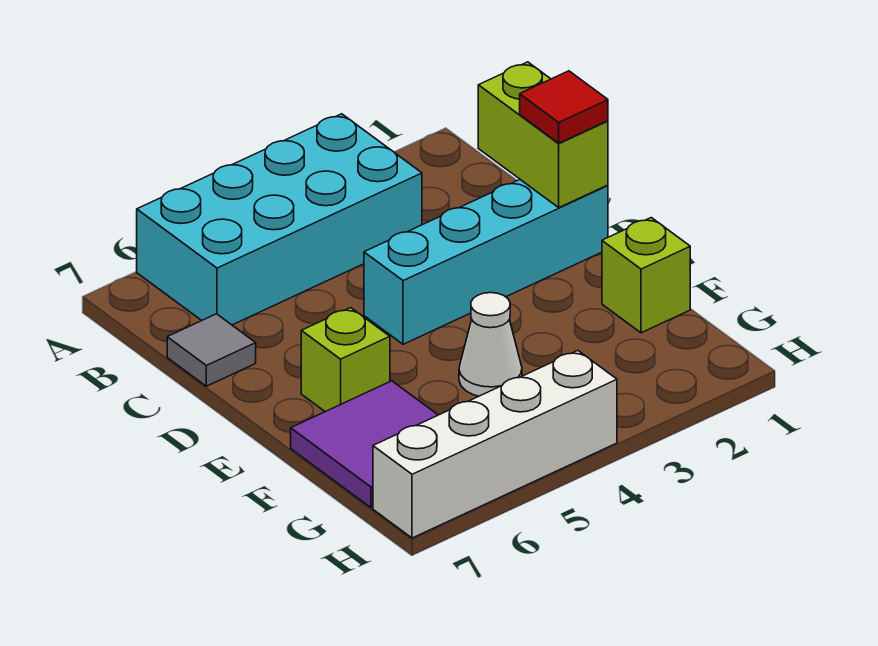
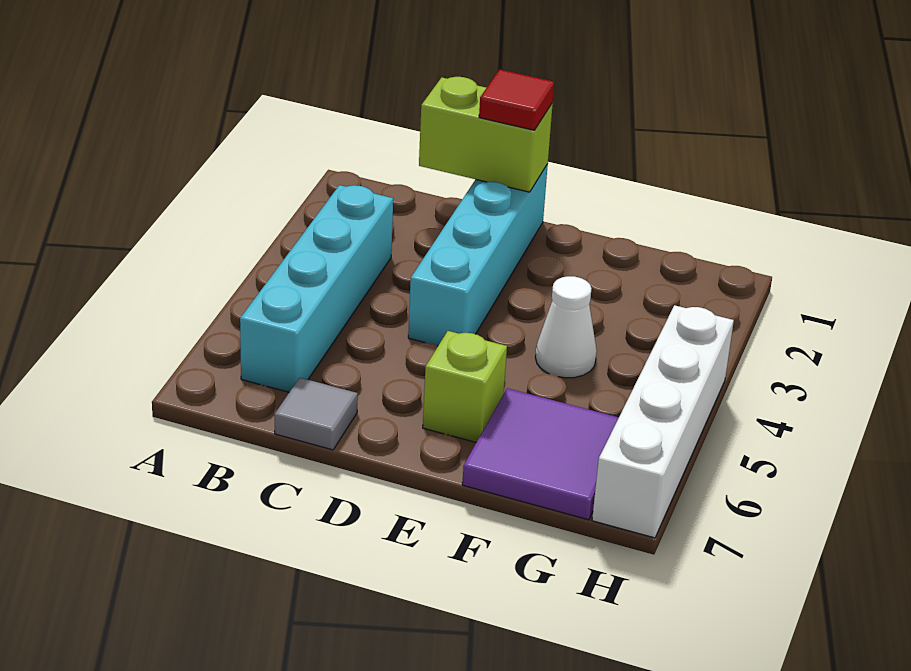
cyan brick A3:B6 level 1 -> cyan brick B3:B6 level 1
lime brick F1 level 1 -> none

